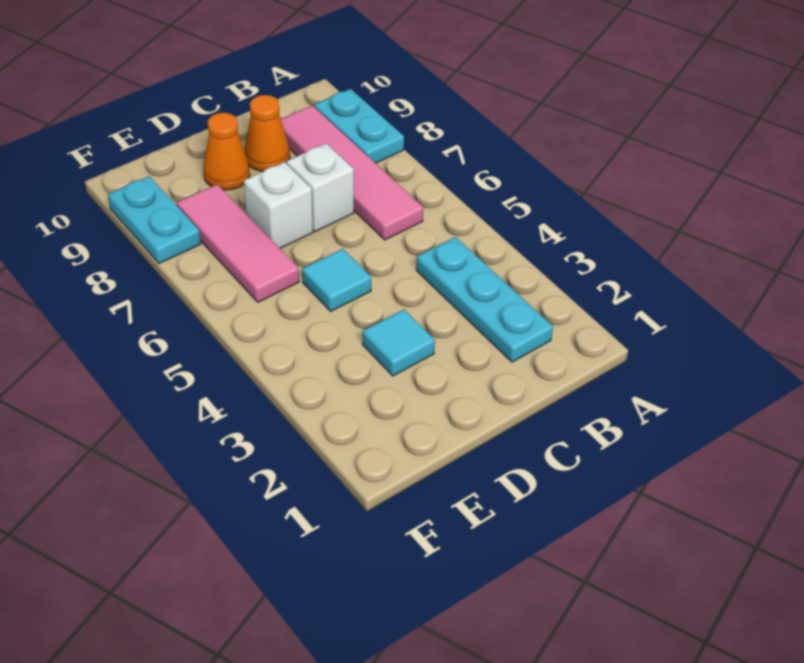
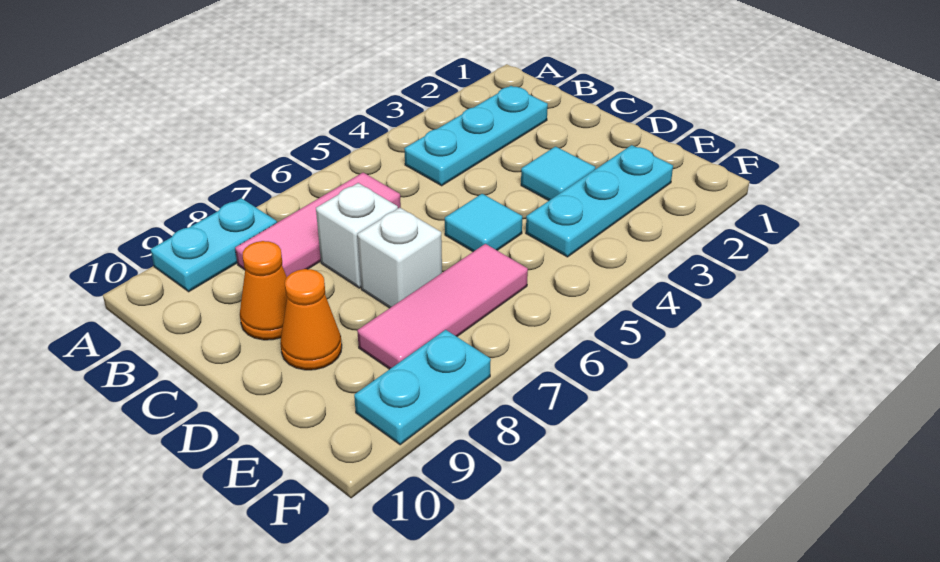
pink tile B6:B9 level 1 -> pink tile B6:B8 level 1
none -> cyan plate E2:E4 level 1

